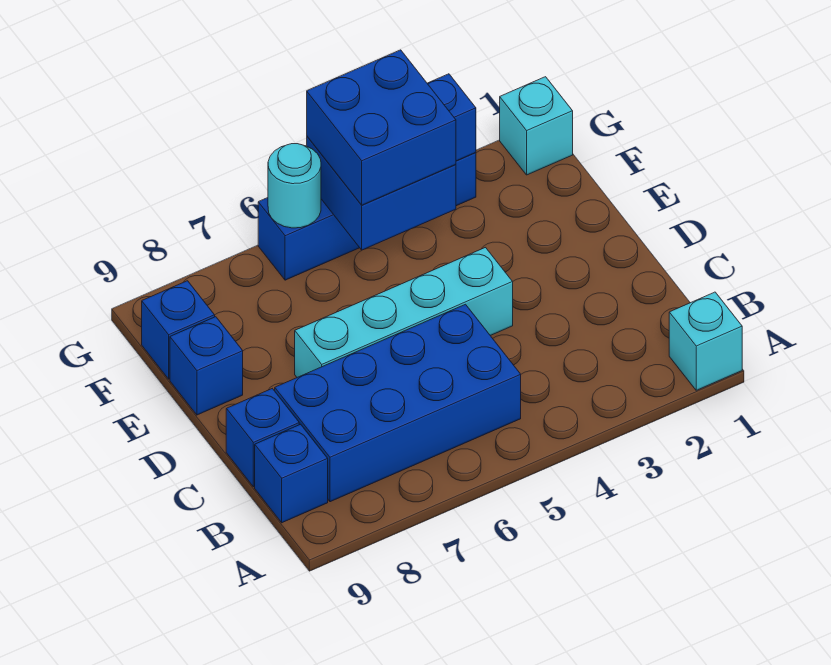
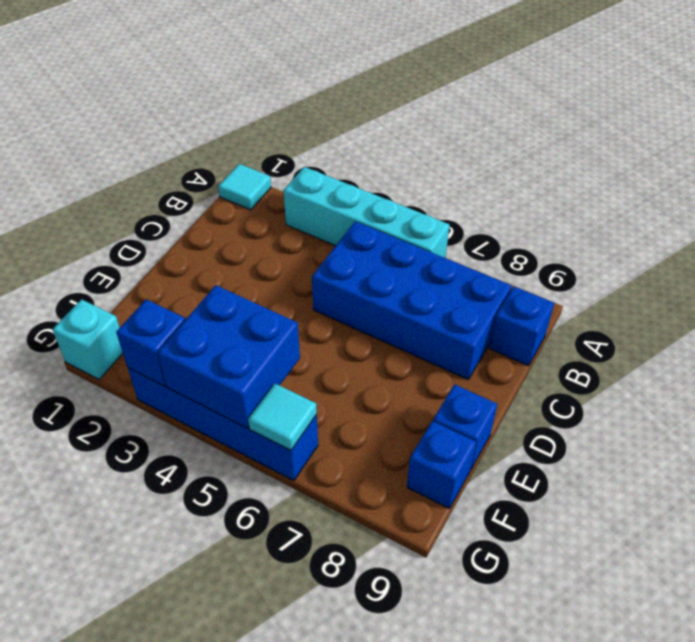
cyan brick A1 level 1 -> cyan tile A1 level 1
blue brick C9 level 1 -> none
cyan brick D4:D7 level 1 -> cyan brick A3:A6 level 1
blue brick F4:G5 level 3 -> none
cyan round brick G6 level 2 -> cyan tile G6 level 2

